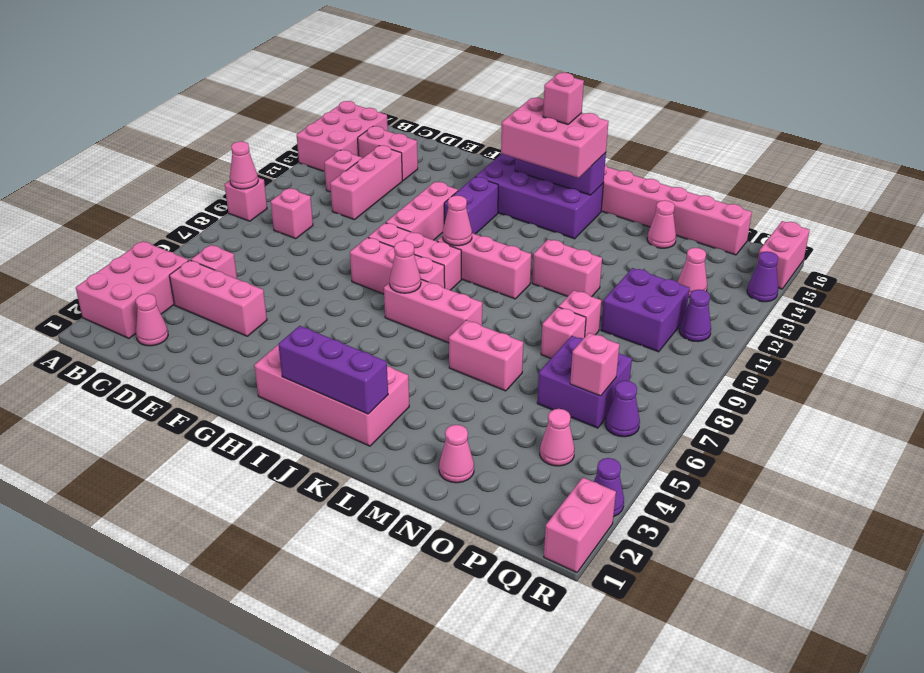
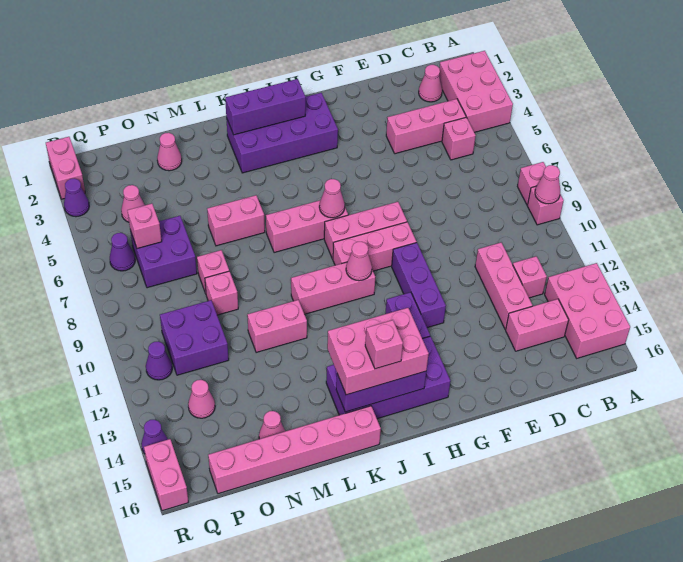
pink brick C9 level 1 -> pink brick A8 level 1
pink brick G10:G12 level 1 -> purple brick G10:G12 level 1
pink brick H2:K3 level 1 -> purple brick H2:K3 level 1

